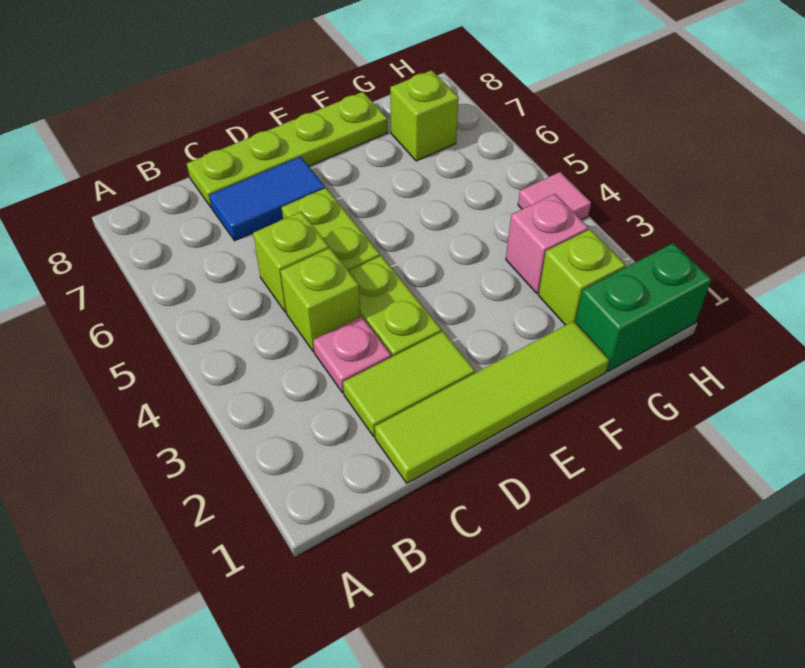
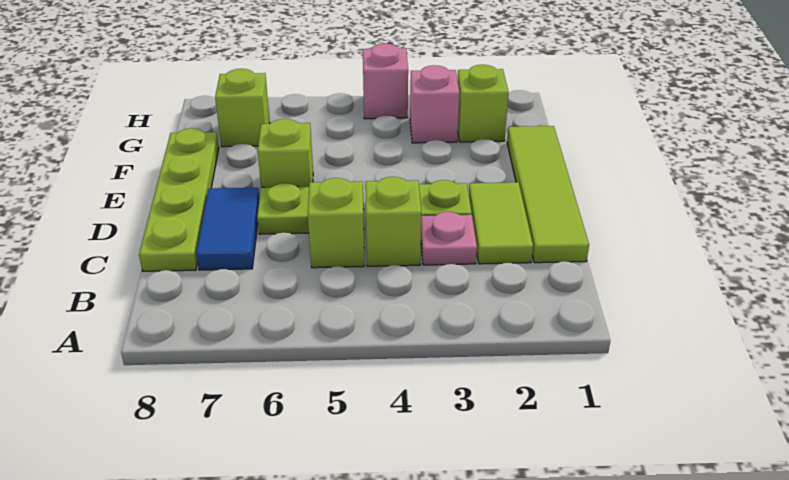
none -> lime brick E6 level 1
green brick G1:H1 level 1 -> none
pink tile H4 level 1 -> pink brick H4 level 1

